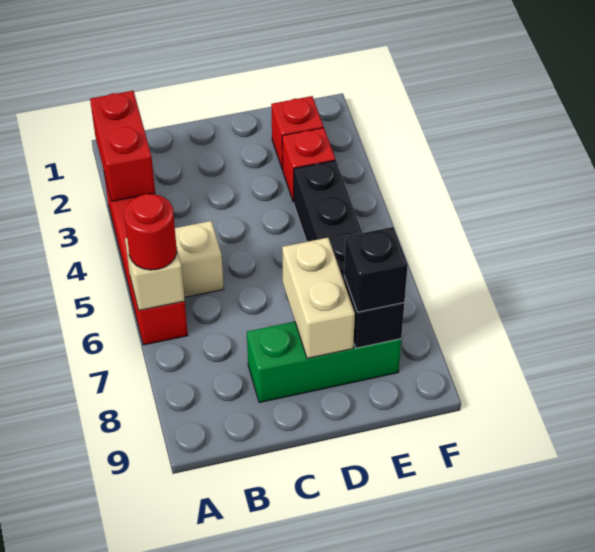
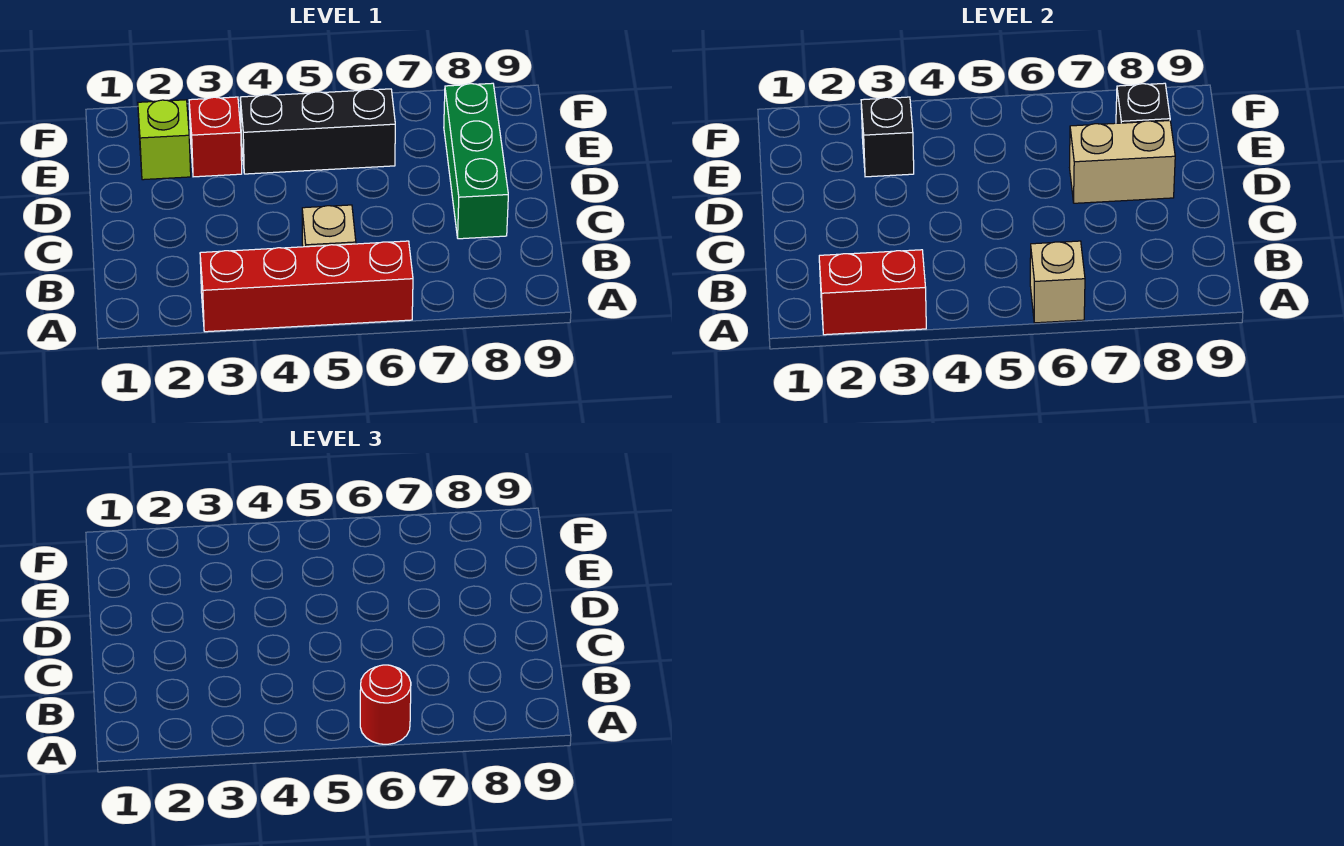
red brick E2 level 1 -> lime brick E2 level 1
black brick E8 level 3 -> black brick E3 level 2

